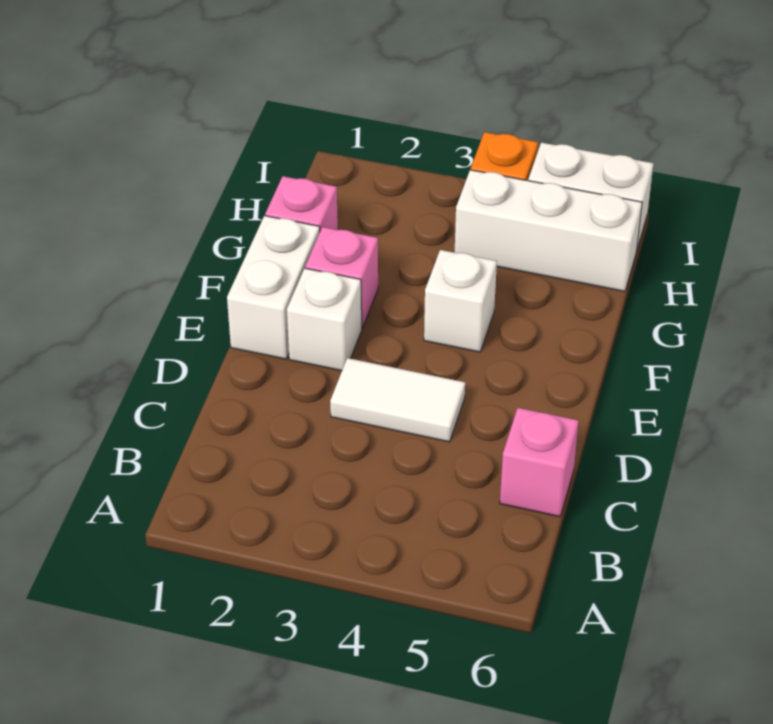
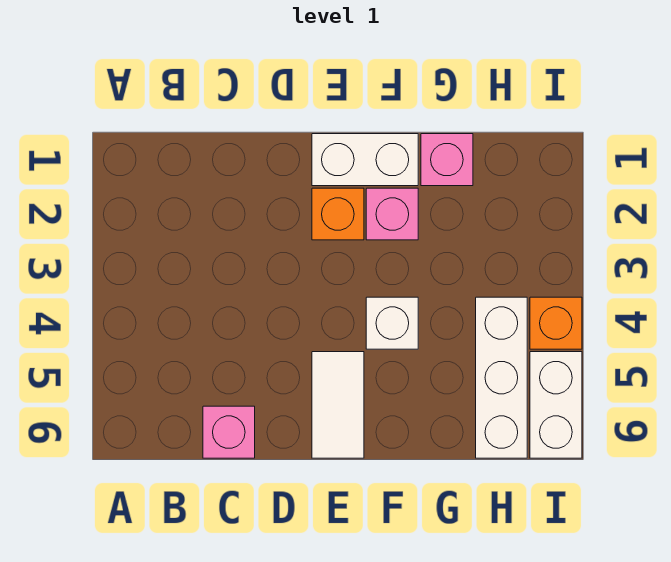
white tile D3:D4 level 1 -> white tile E5:E6 level 1
white brick E2 level 1 -> orange brick E2 level 1

